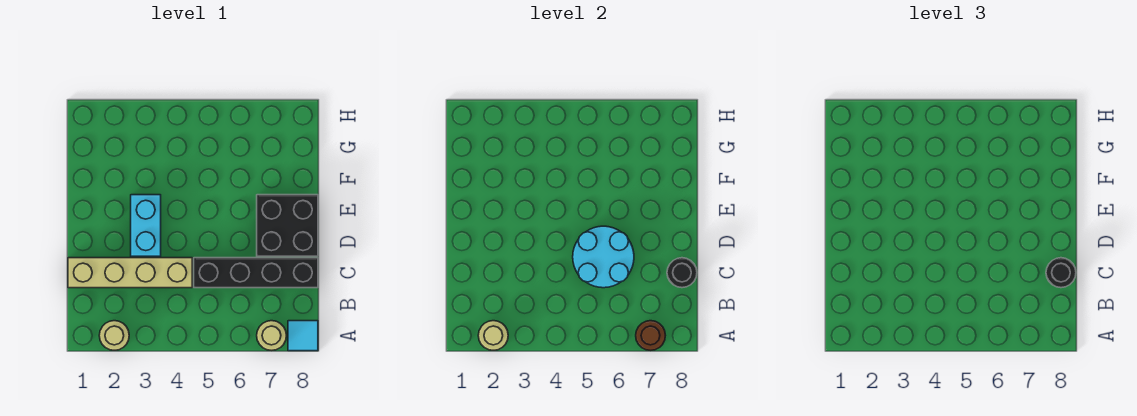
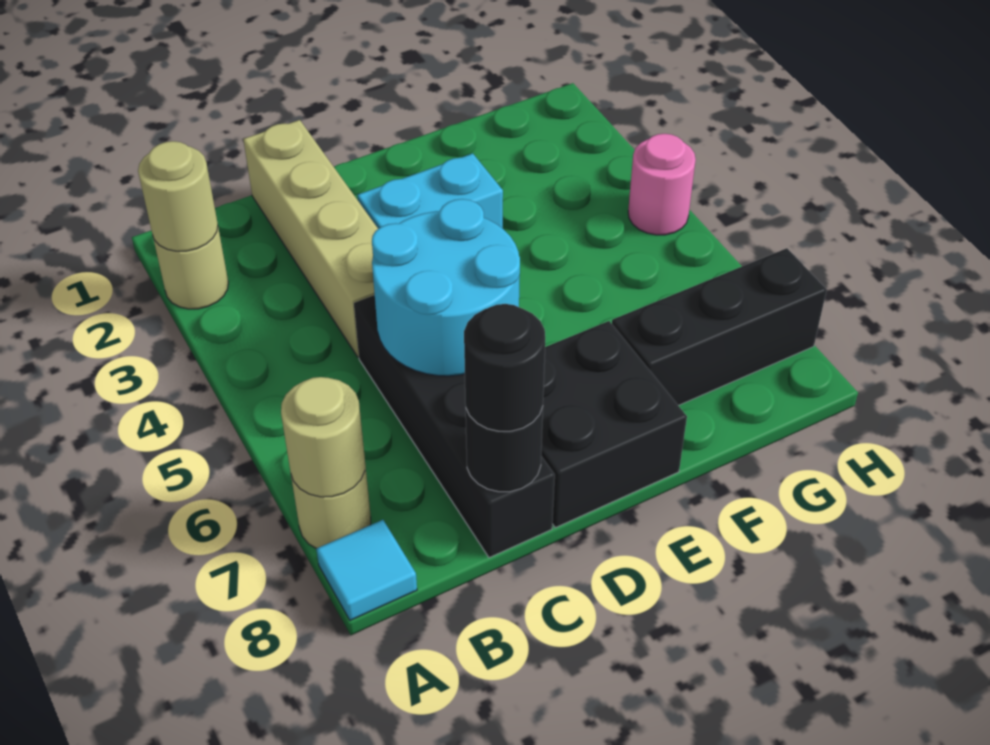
brown round brick A7 level 2 -> tan round brick A7 level 2
none -> black brick F7:H7 level 1
none -> pink round brick H4 level 1

